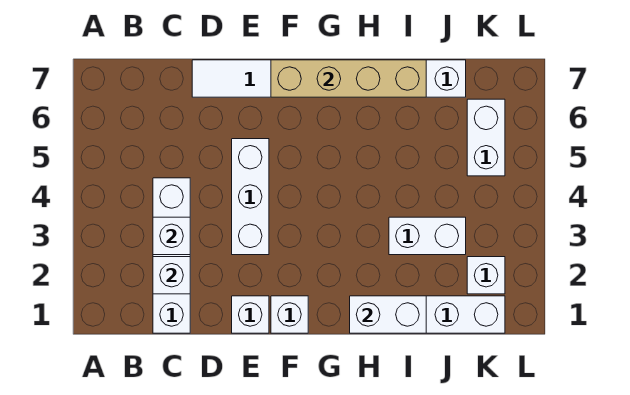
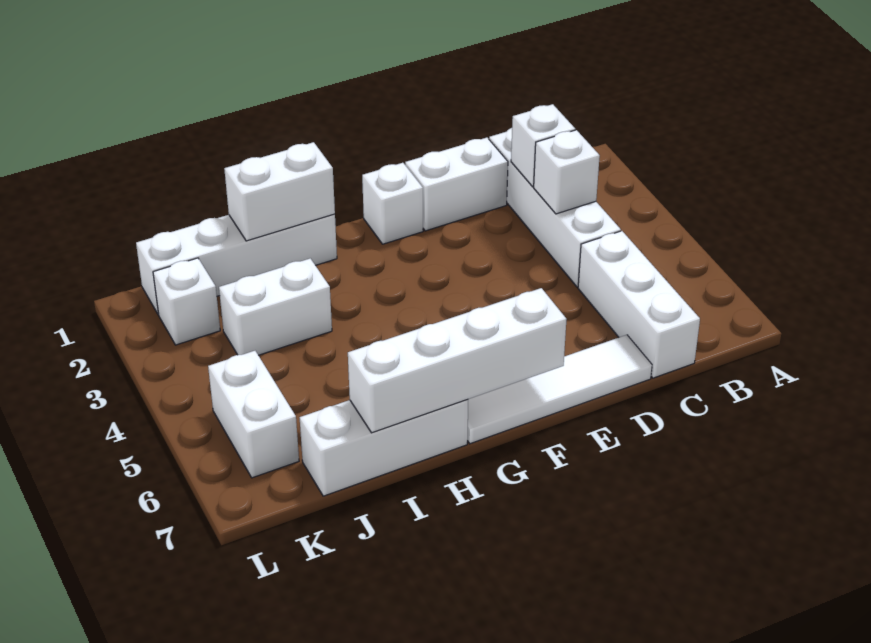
white brick E1 level 1 -> white brick D1:E1 level 1
white brick E3:E5 level 1 -> white brick C5:C7 level 1
tan brick F7:I7 level 2 -> white brick F7:I7 level 2

